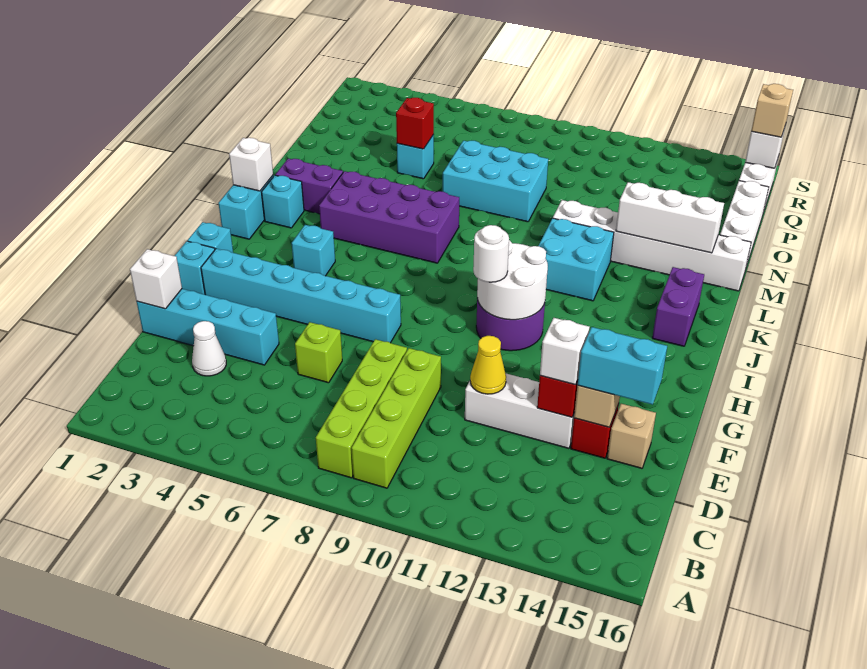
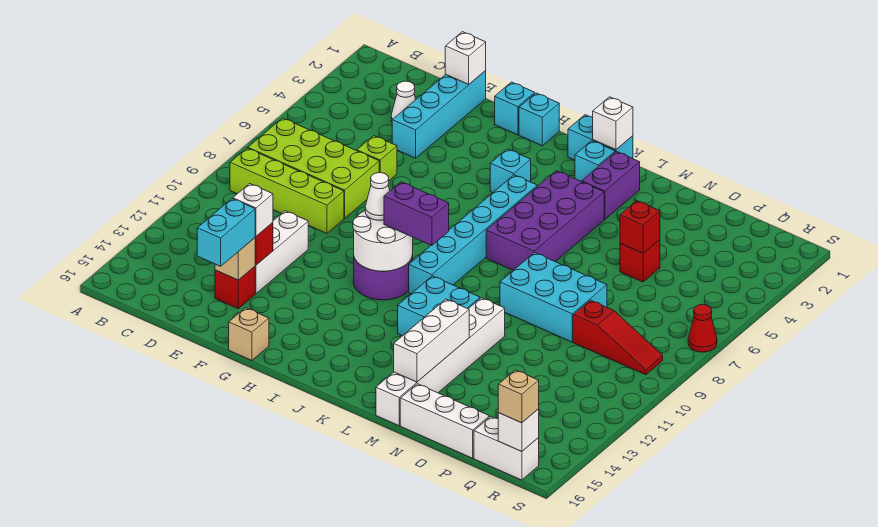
lime brick B8:E8 level 1 -> lime brick B7:E8 level 1
yellow cone E11 level 2 -> none
tan brick E15 level 1 -> tan brick G16 level 1
cyan brick G2:G7 level 1 -> cyan brick J5:J10 level 1
white round brick H10 level 3 -> white cone H10 level 3
purple brick J15:K15 level 1 -> purple brick I10:J10 level 3
cyan brick N7:O9 level 1 -> cyan brick M8:O9 level 1
cyan brick O5 level 1 -> red brick O5 level 1
none -> red slope P9:R9 level 1 top P
none -> red cone S7 level 1

